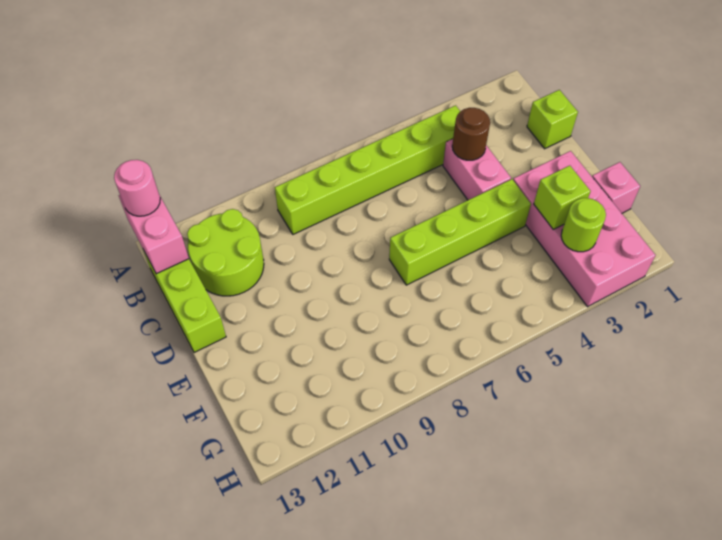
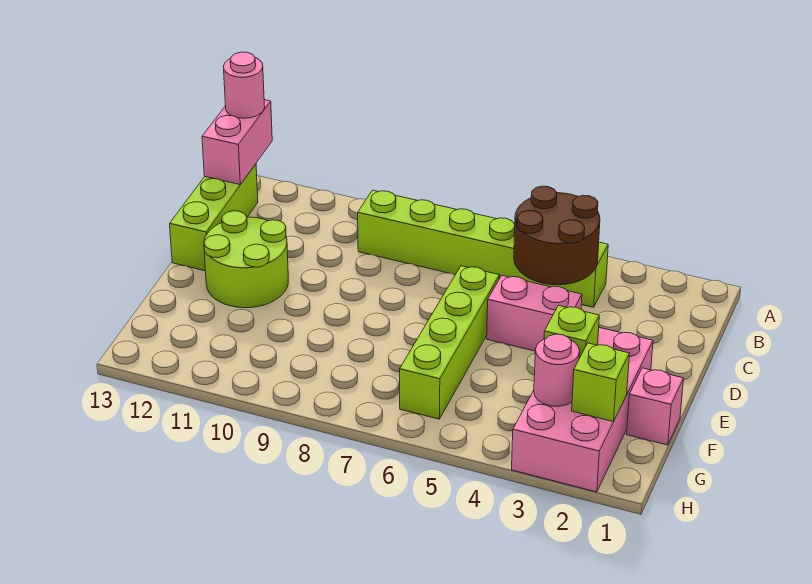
lime round brick B11:C12 level 1 -> lime round brick D11:E12 level 1
lime brick C1 level 1 -> lime brick G2 level 2
pink brick C4:D4 level 1 -> pink brick D4:D5 level 1
brown round brick C4 level 2 -> brown round brick B4:C5 level 2
lime brick E4:E7 level 1 -> lime brick D6:G6 level 1
lime round brick G3 level 2 -> pink round brick G3 level 2

